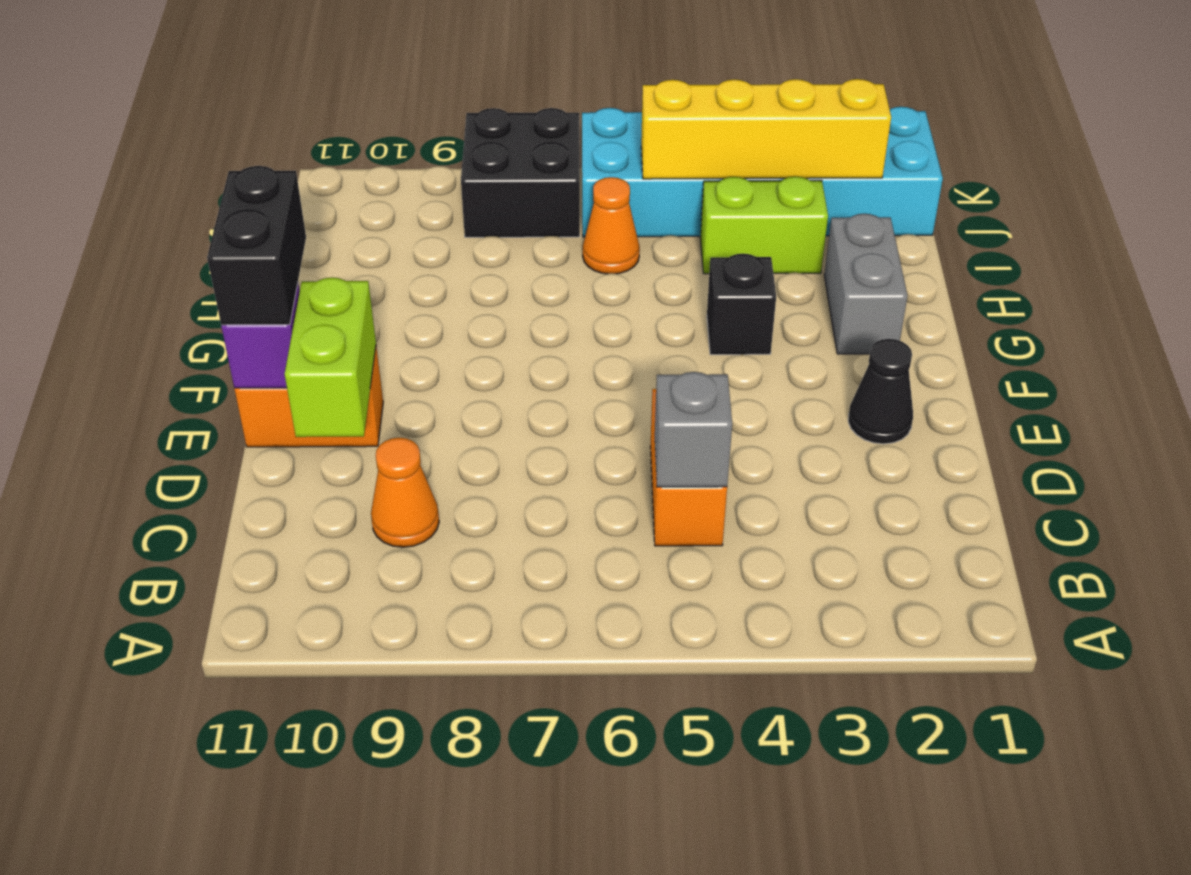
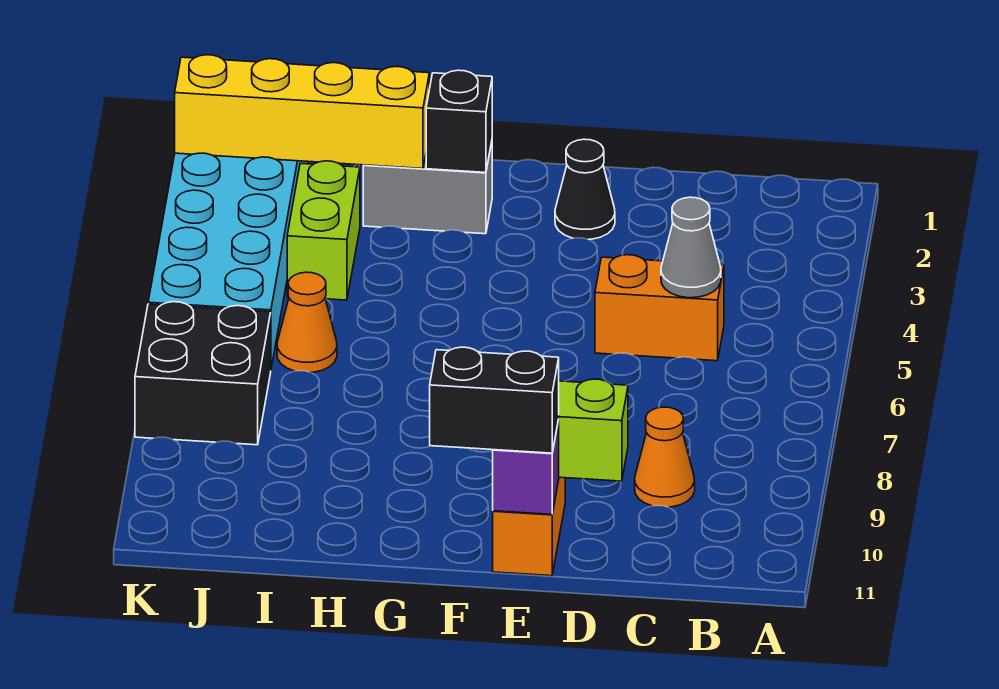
grey brick C5 level 2 -> grey cone C5 level 2
black brick G4 level 1 -> black brick G2 level 2
yellow brick J2:J5 level 2 -> yellow brick H2:K2 level 2

